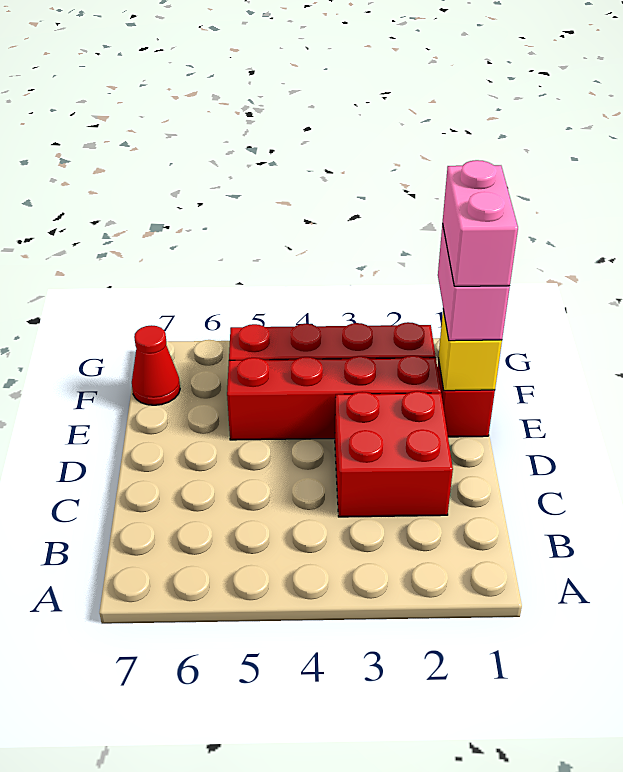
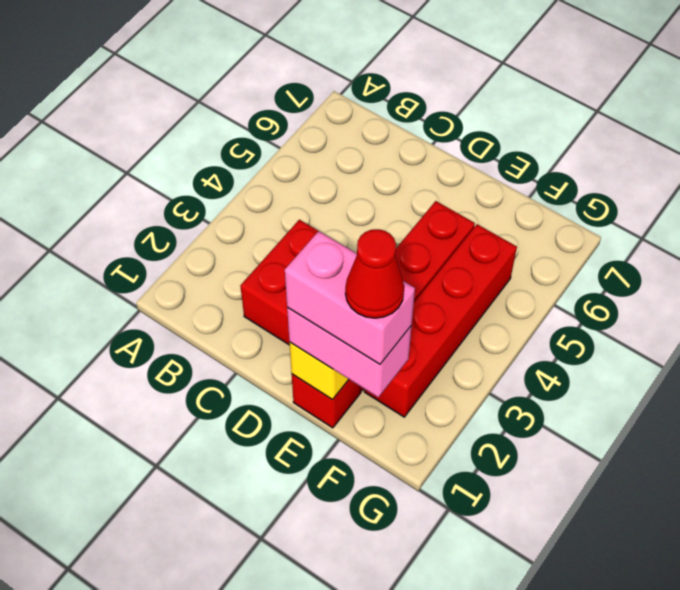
red cone F7 level 1 -> red cone F1 level 5

